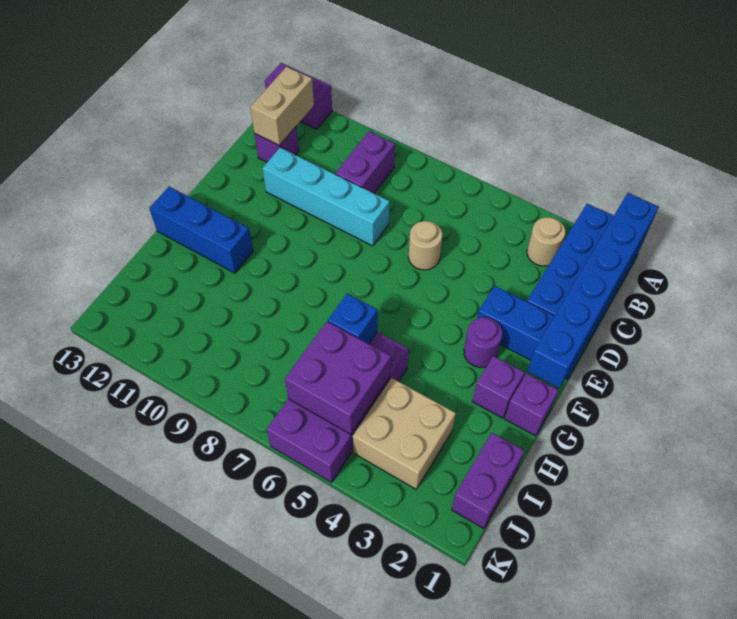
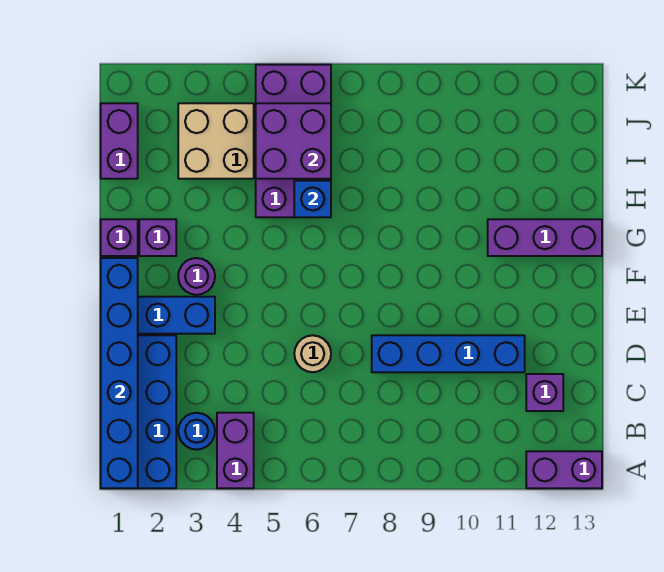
tan round brick B3 level 1 -> blue round brick B3 level 1
purple brick B9:C9 level 1 -> purple brick A4:B4 level 1
tan brick B12:C12 level 2 -> none
cyan brick D8:D11 level 1 -> blue brick D8:D11 level 1
blue brick G11:G13 level 1 -> purple brick G11:G13 level 1

